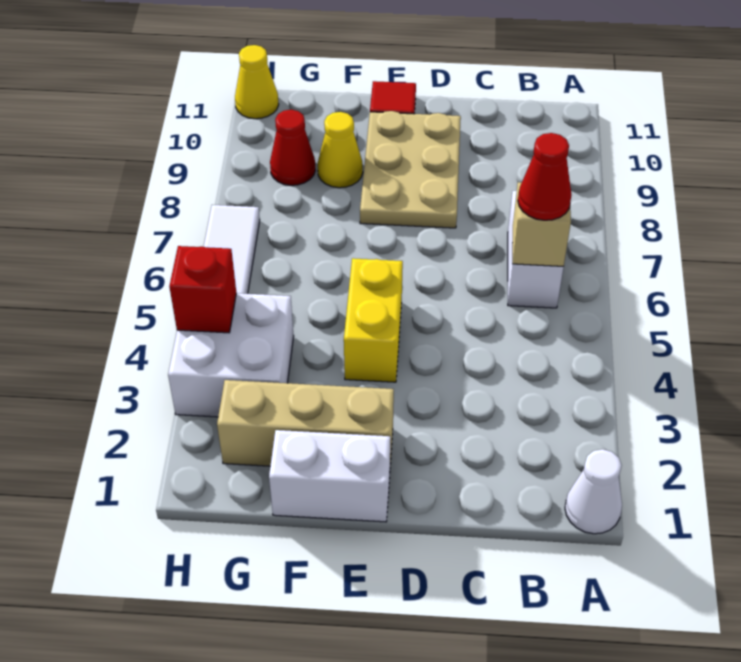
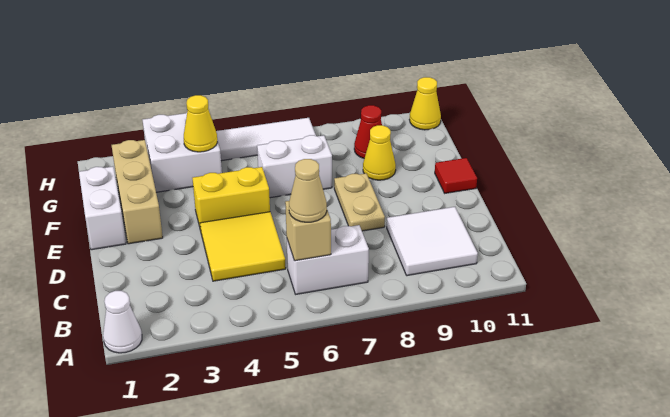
red cone B6 level 3 -> tan cone B6 level 3
none -> white tile B9:C10 level 1
none -> yellow tile C4:D5 level 1
tan plate D8:E10 level 1 -> tan plate D8:E8 level 1
none -> white brick F6:F7 level 1
none -> yellow cone G4 level 2
red brick H4 level 2 -> none

